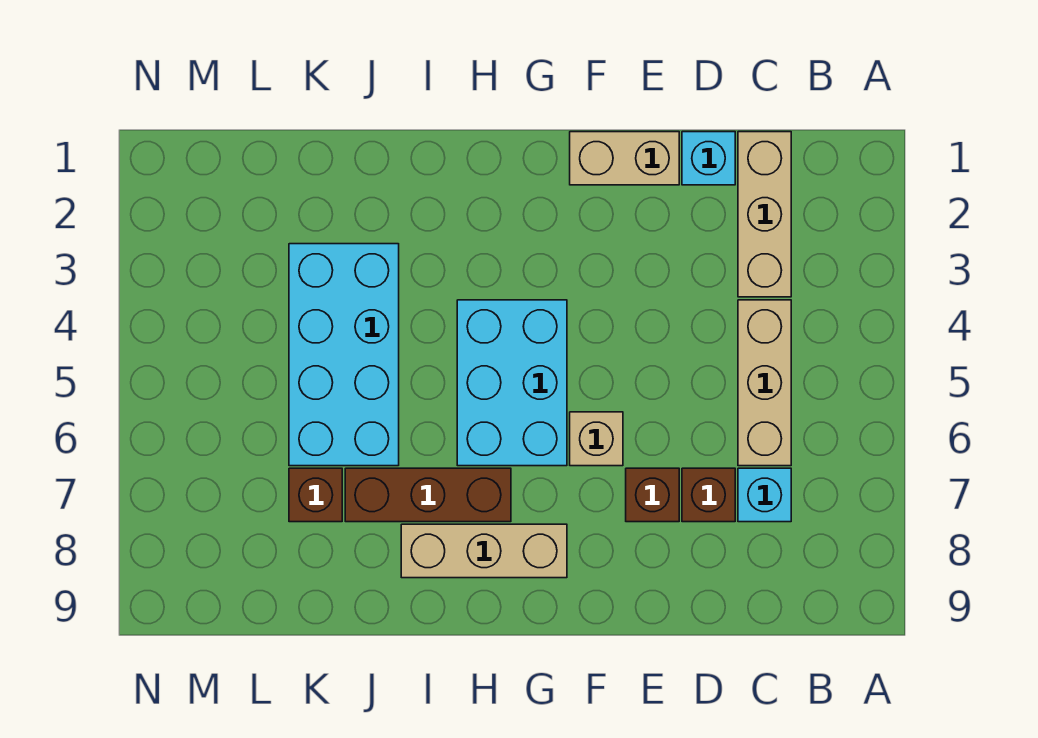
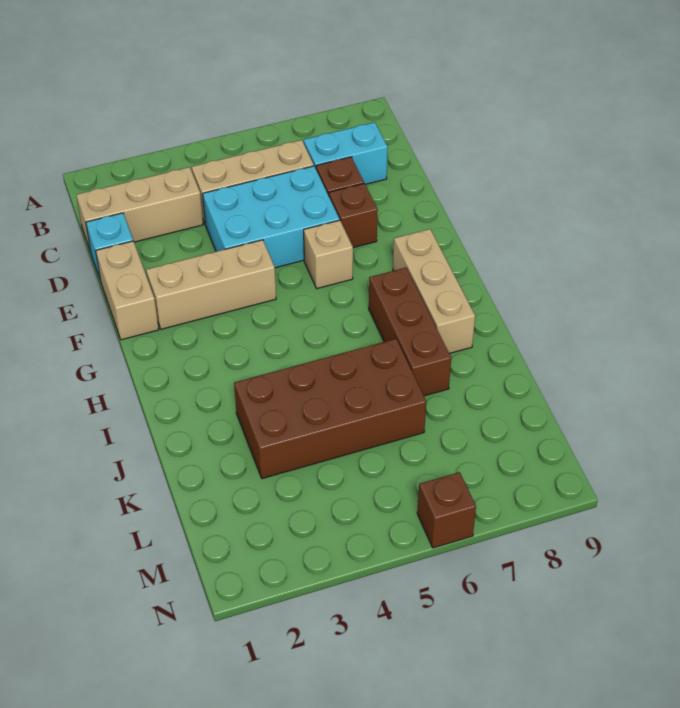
cyan brick C7 level 1 -> cyan brick C7:C8 level 1
none -> tan brick F2:F4 level 1
cyan brick G4:H6 level 1 -> cyan brick D4:E6 level 1
cyan brick J3:K6 level 1 -> brown brick J3:K6 level 1
brown brick K7 level 1 -> brown brick N6 level 1

